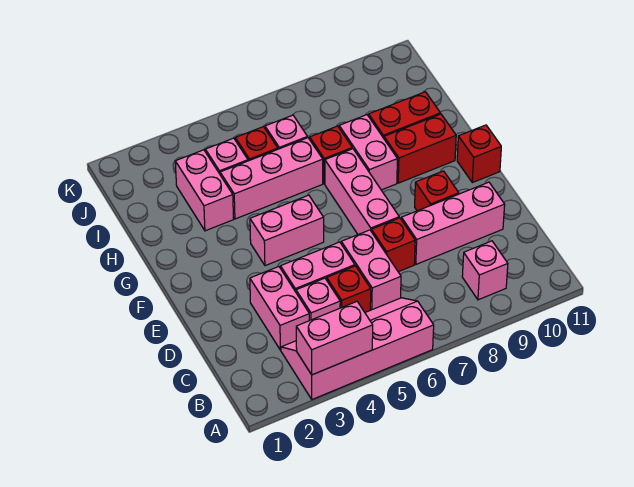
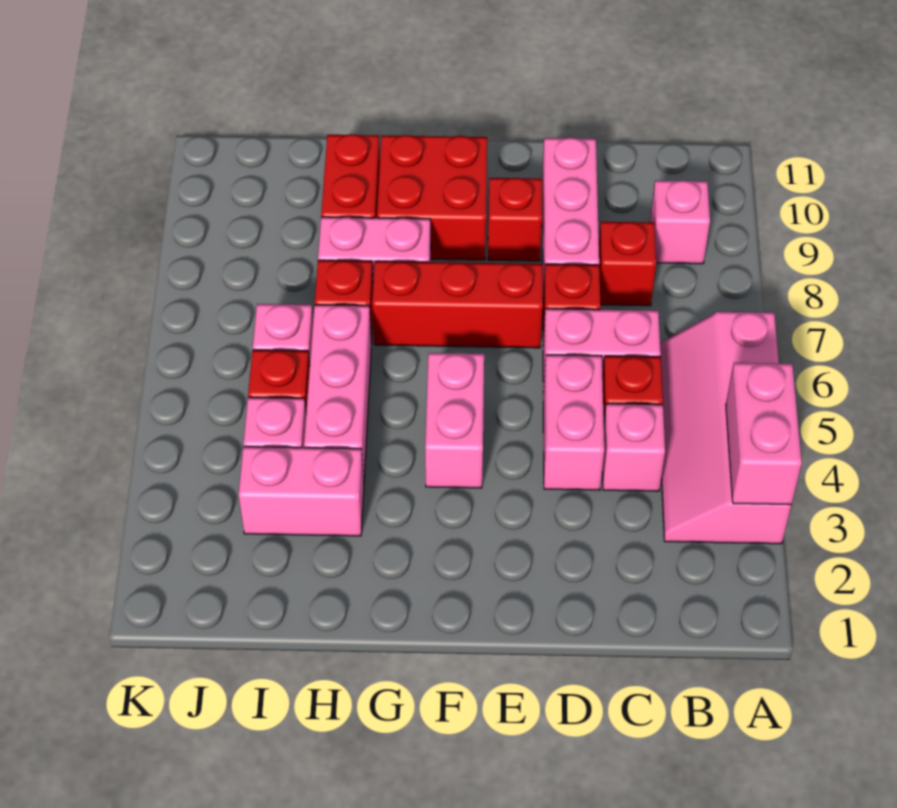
pink brick C3:D3 level 1 -> none
pink brick E7:G7 level 1 -> red brick E7:G7 level 1
red brick F11 level 1 -> red brick C8 level 1
red brick G9:G10 level 1 -> red brick F9:G10 level 1

